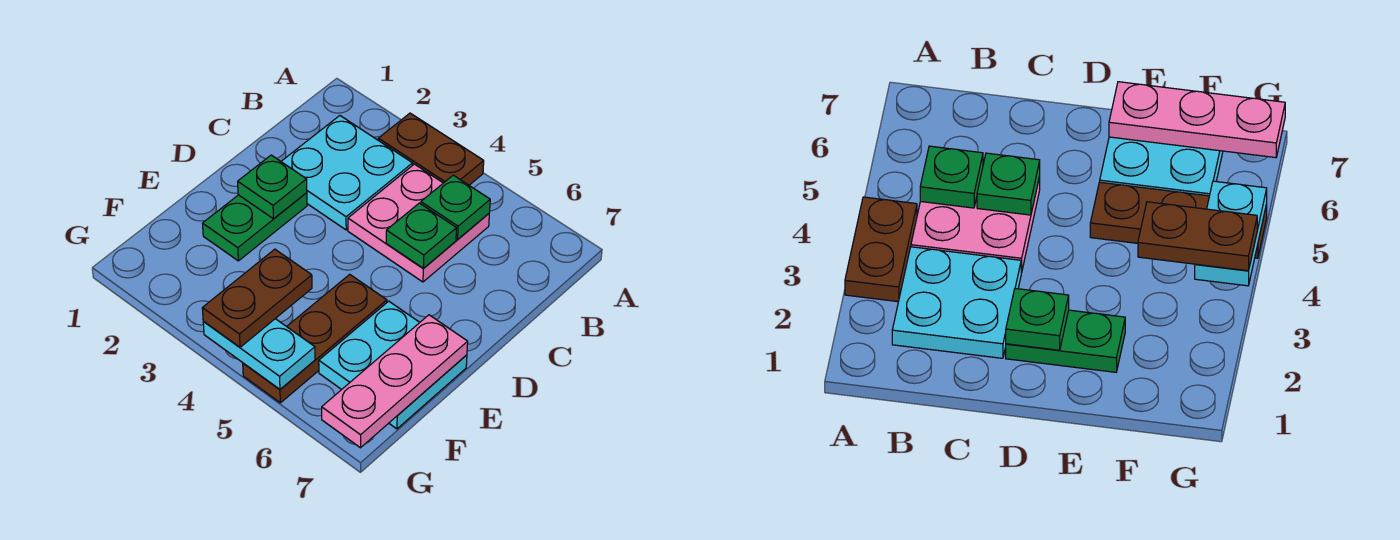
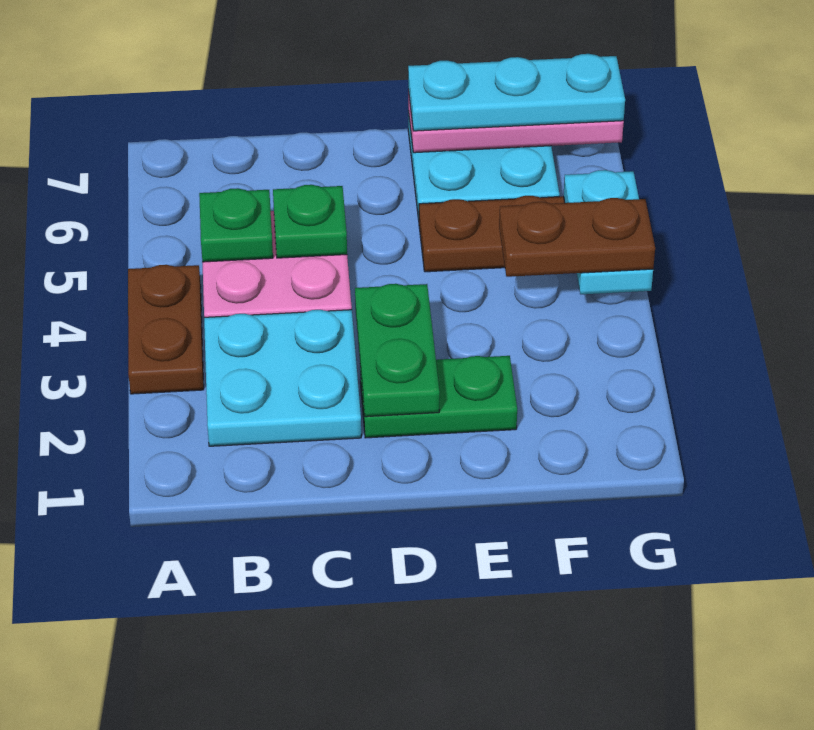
green plate D2 level 2 -> green plate D2:D3 level 2
none -> cyan plate E7:G7 level 3

